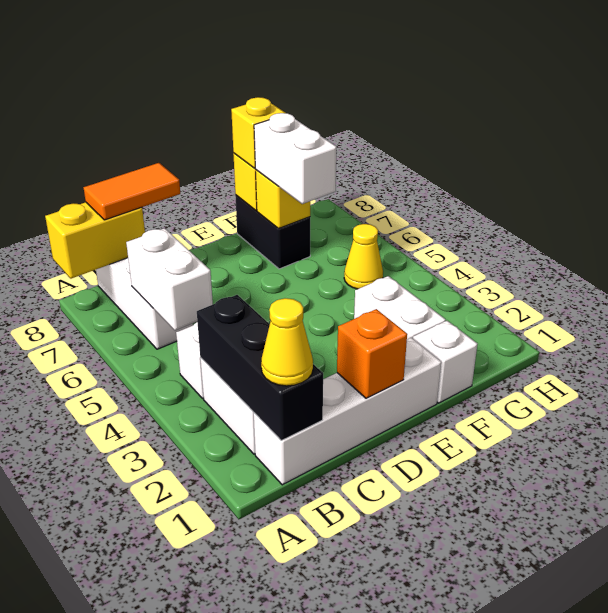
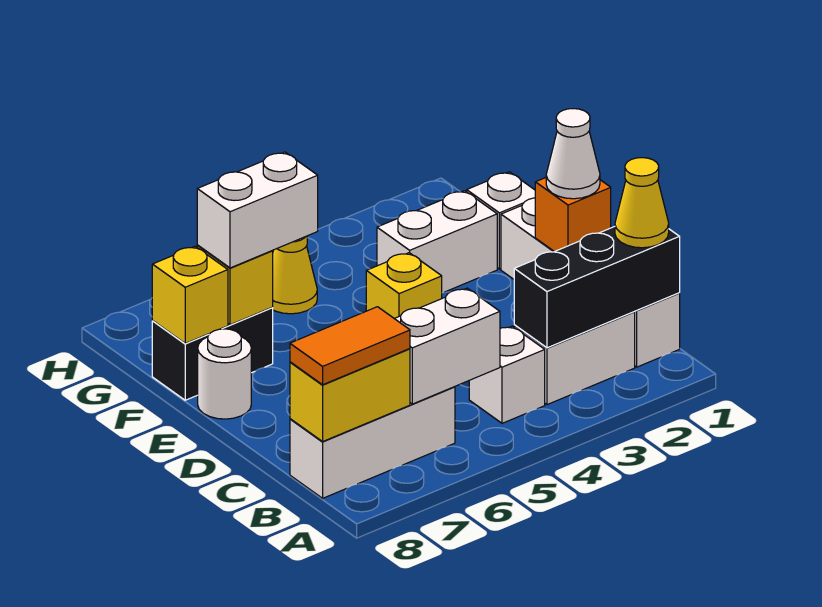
yellow brick A8:B8 level 2 -> yellow brick B7:B8 level 2
orange tile B8:C8 level 3 -> orange tile B7:B8 level 3
none -> white cone D1 level 3
none -> white round brick E8 level 1
yellow brick F8 level 3 -> yellow brick E4 level 1

